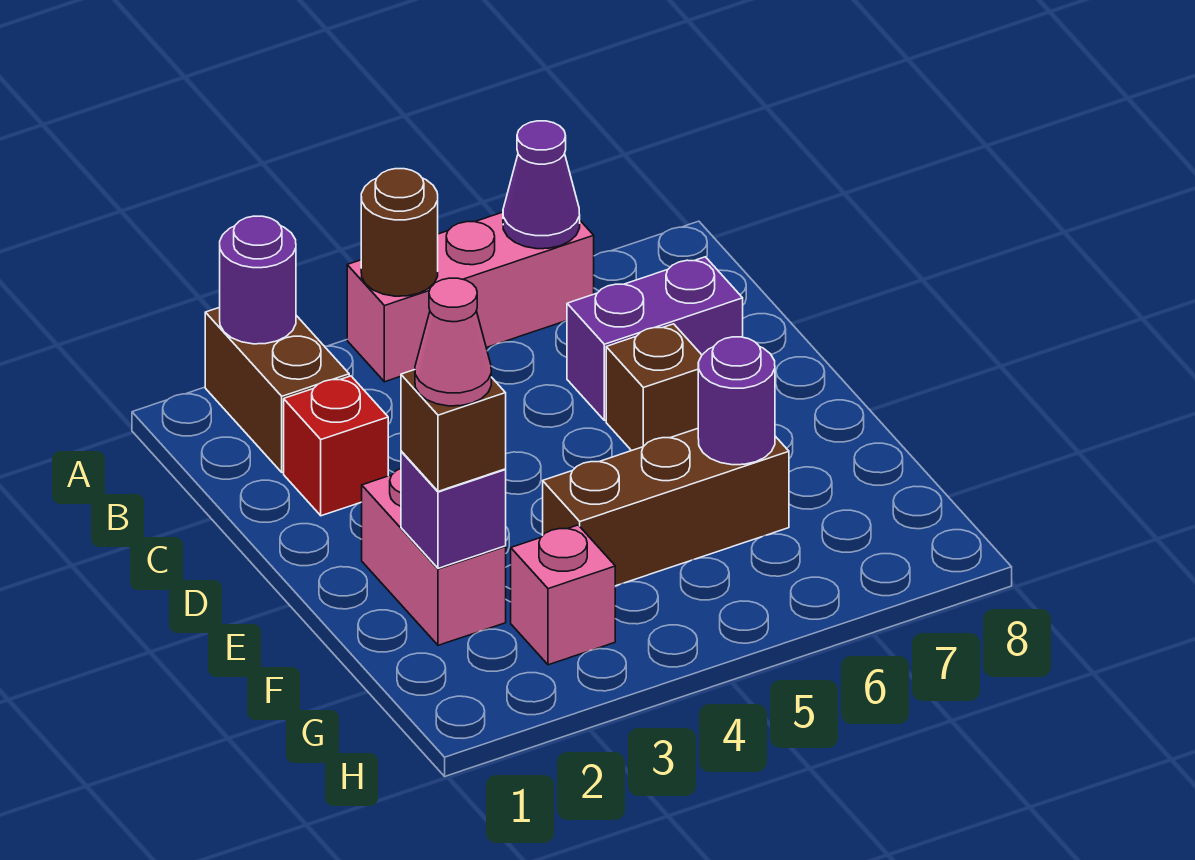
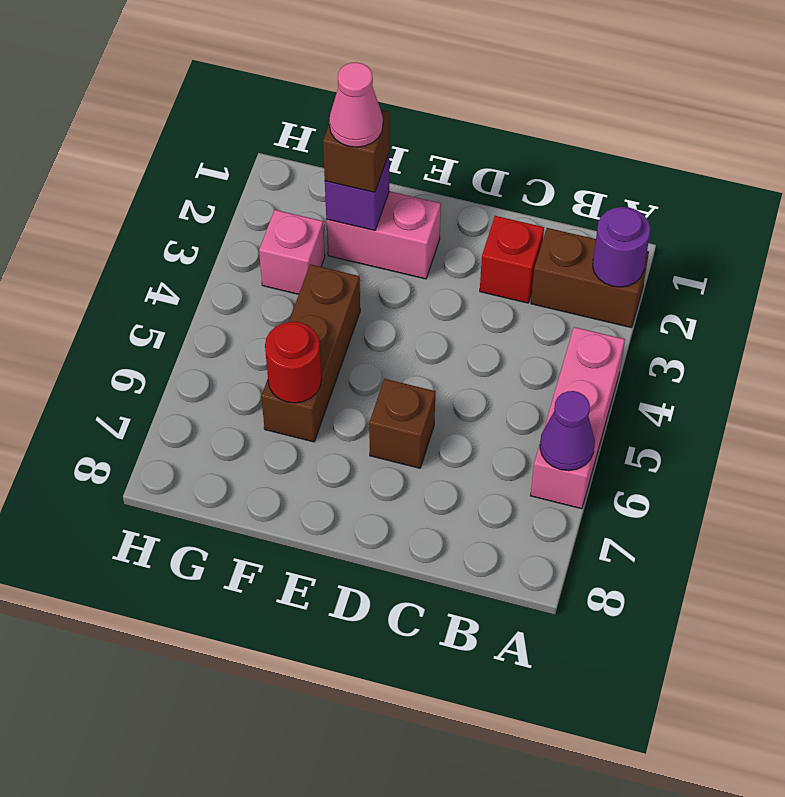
brown round brick A4 level 2 -> none
purple brick C6:C7 level 1 -> none
purple round brick F6 level 2 -> red round brick F6 level 2

